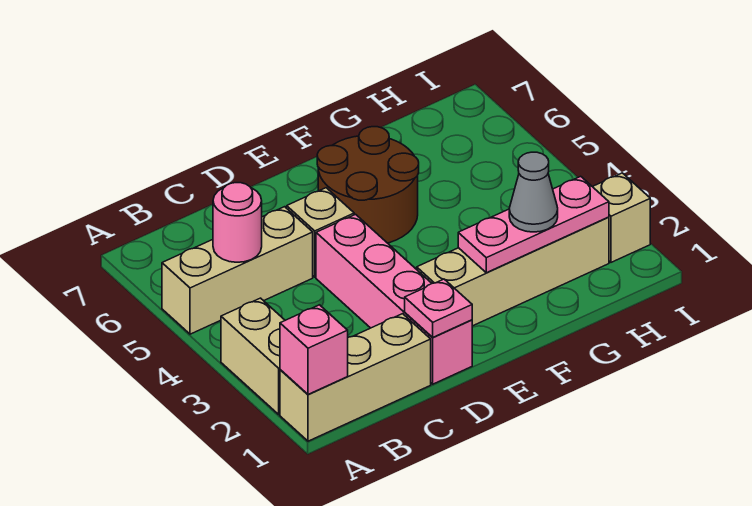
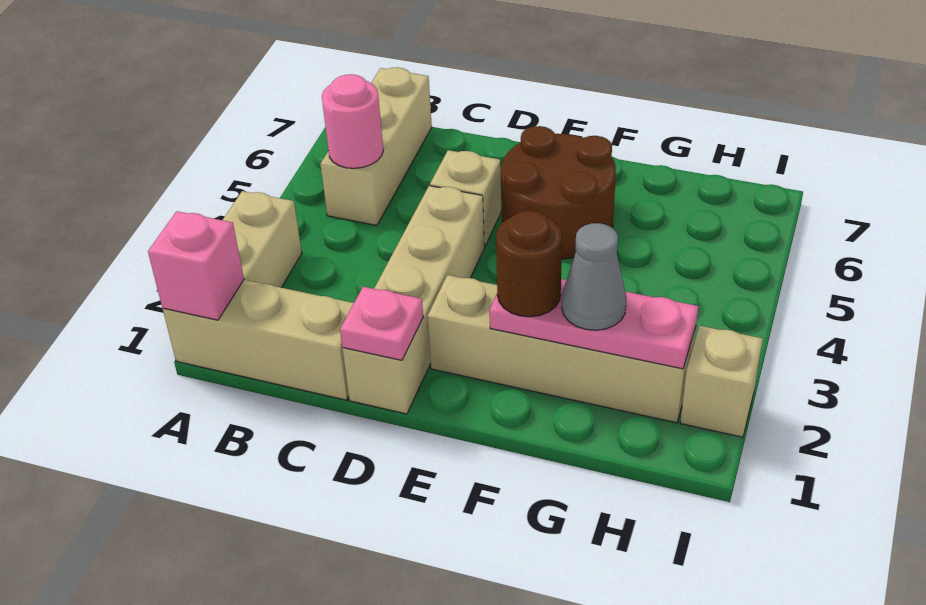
tan brick A5:C5 level 1 -> tan brick B5:B7 level 1
pink brick D1:D4 level 1 -> tan brick D1:D4 level 1
none -> brown round brick F2 level 3

